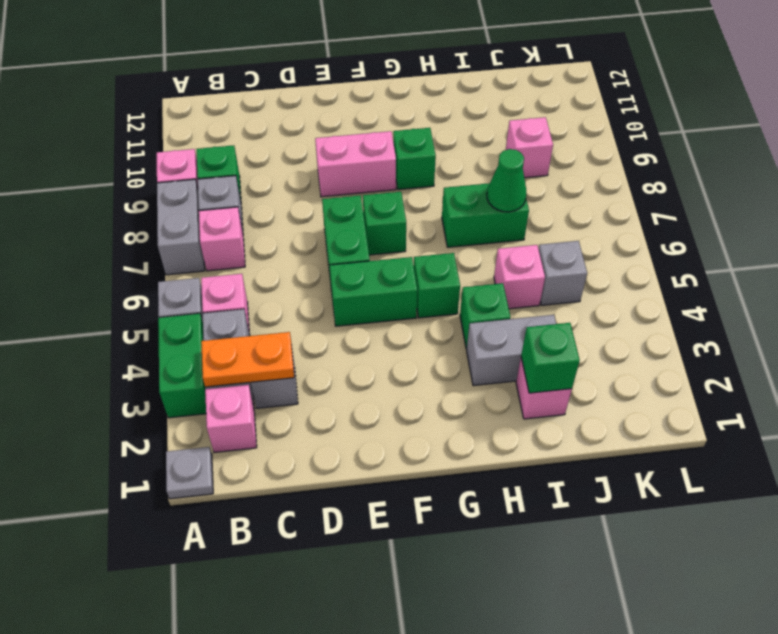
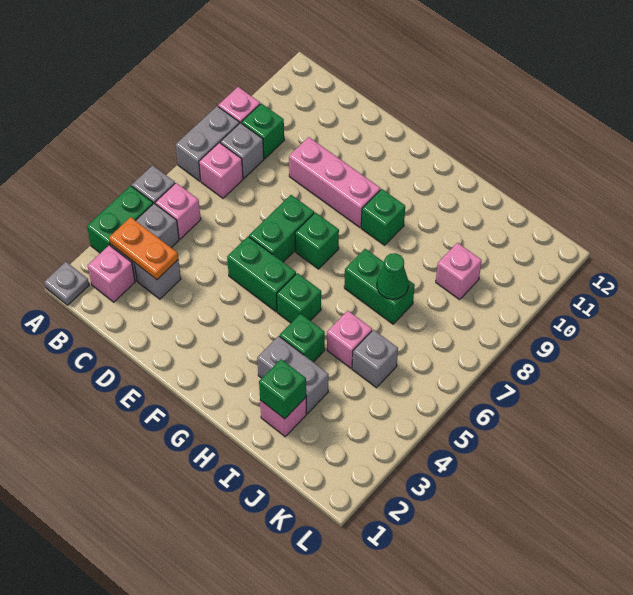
pink brick E9:F9 level 1 -> pink brick D9:F9 level 1

